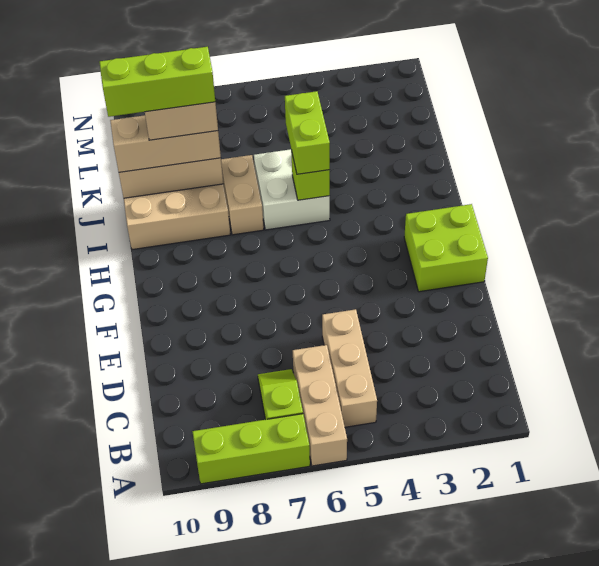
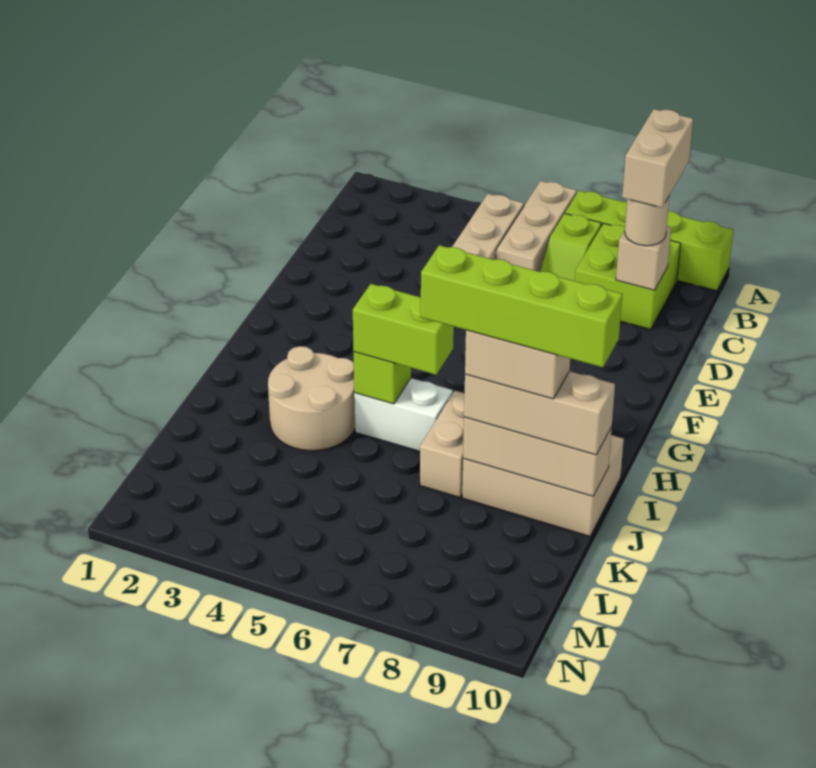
lime brick A7:A9 level 1 -> lime brick A7:A10 level 1
none -> tan brick B9:C9 level 4
none -> tan brick C9 level 2
none -> tan round brick C9 level 3
lime brick F1:G2 level 1 -> lime brick B8:C9 level 1
none -> tan round brick I3:J4 level 1
white brick I5:J6 level 1 -> white brick I5:I6 level 1
lime brick I5:J5 level 3 -> lime brick I5:I6 level 3
lime brick J8:J10 level 5 -> lime brick J7:J10 level 5

